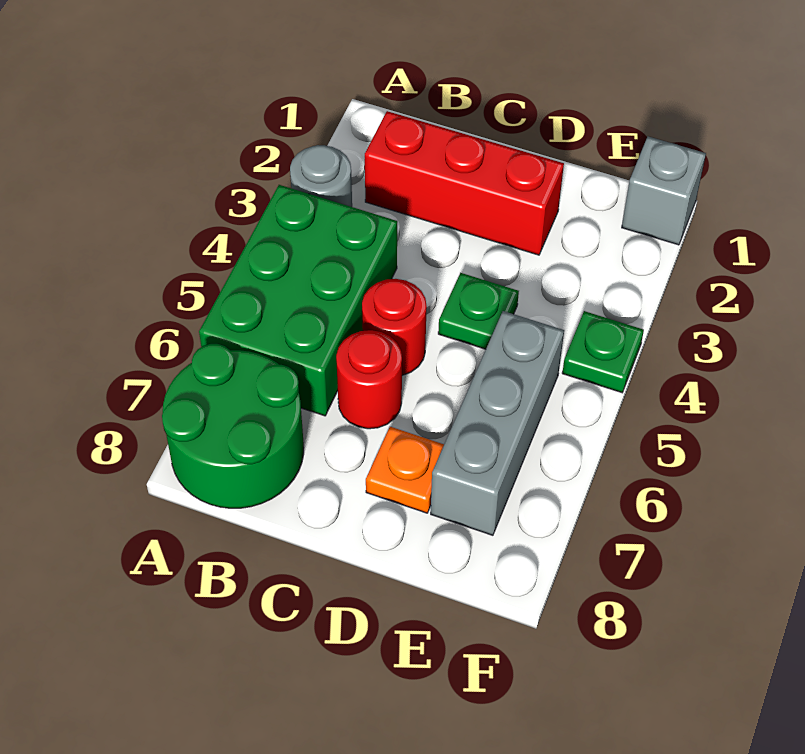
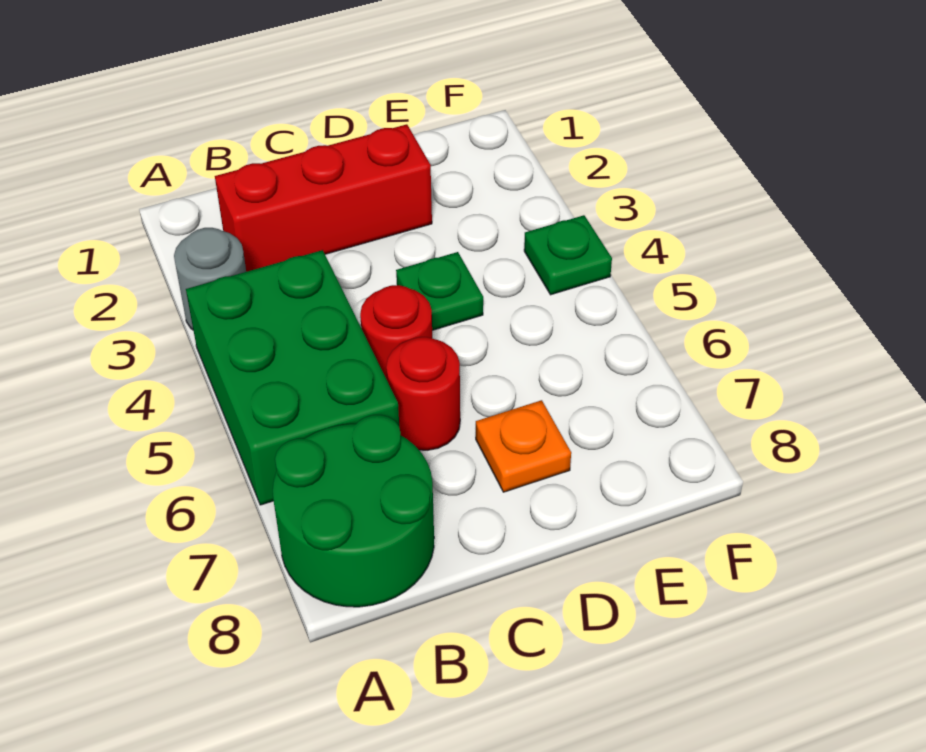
grey brick E5:E7 level 1 -> none
grey brick F1 level 1 -> none

